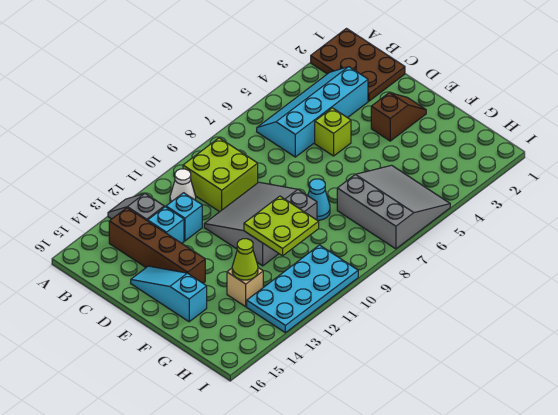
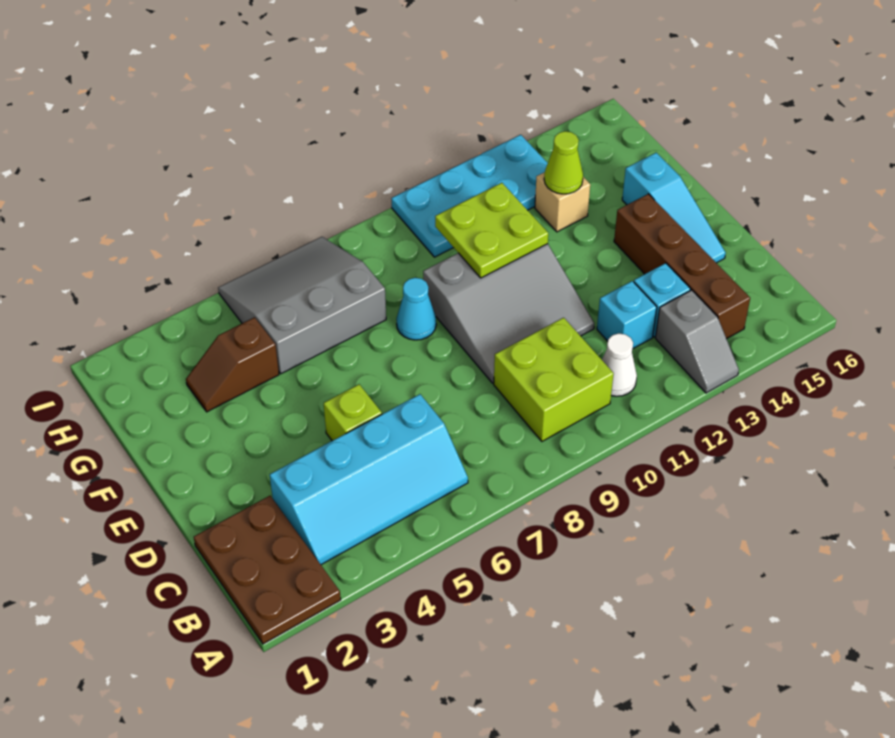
brown slope E2:E3 level 1 top 3 -> brown slope G3:G4 level 1 top 4
grey slope G5:I7 level 1 top 7 -> grey slope G5:I7 level 1 top G

